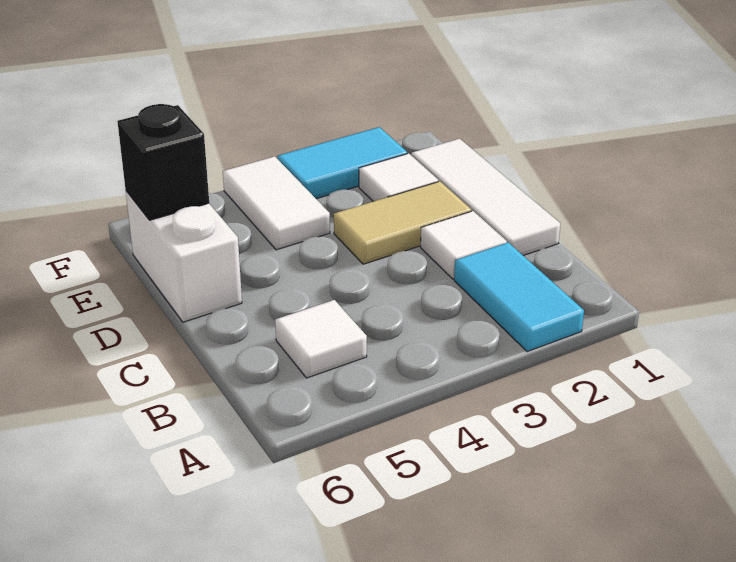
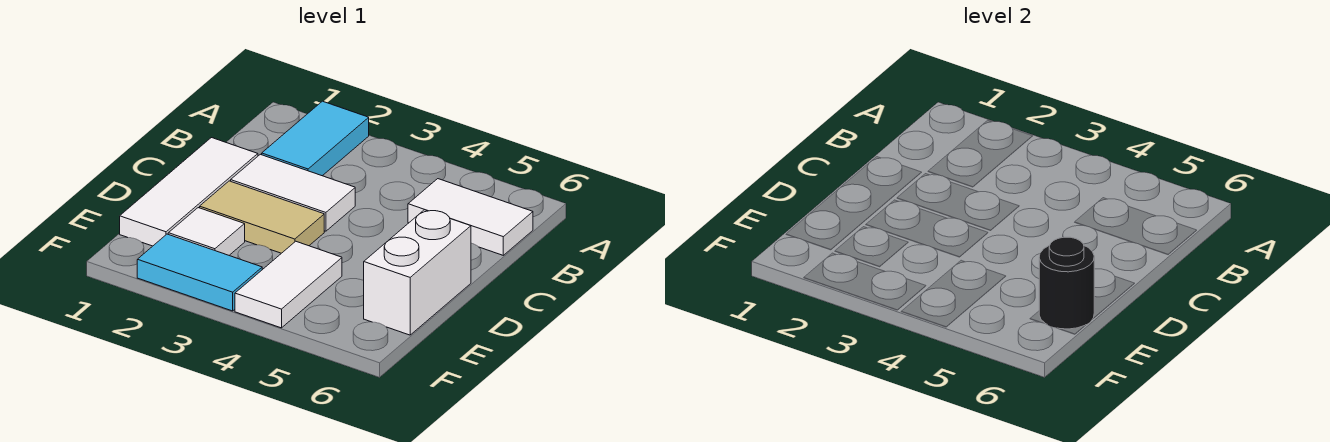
white tile B5 level 1 -> white tile B5:B6 level 1
white tile C2 level 1 -> white tile C2:C3 level 1
black brick E6 level 2 -> black round brick E6 level 2

